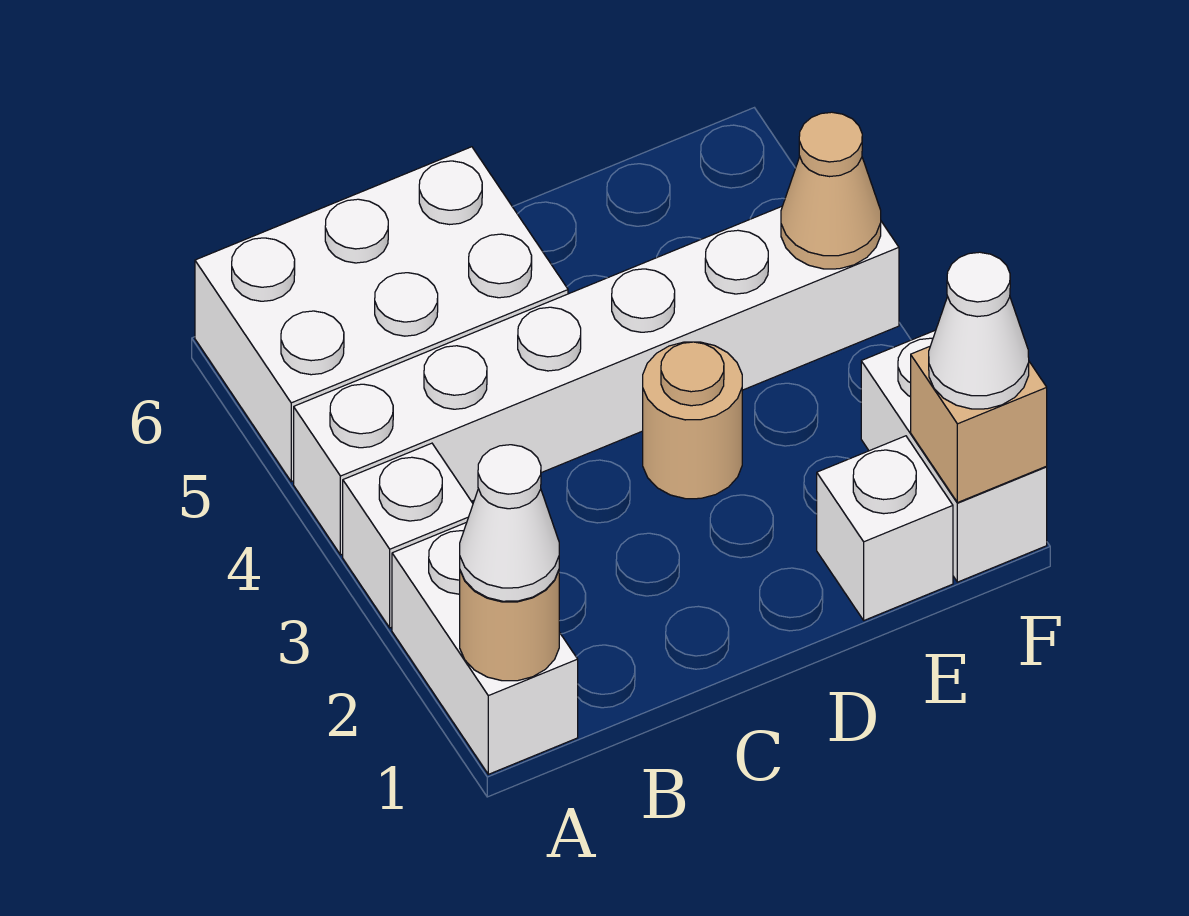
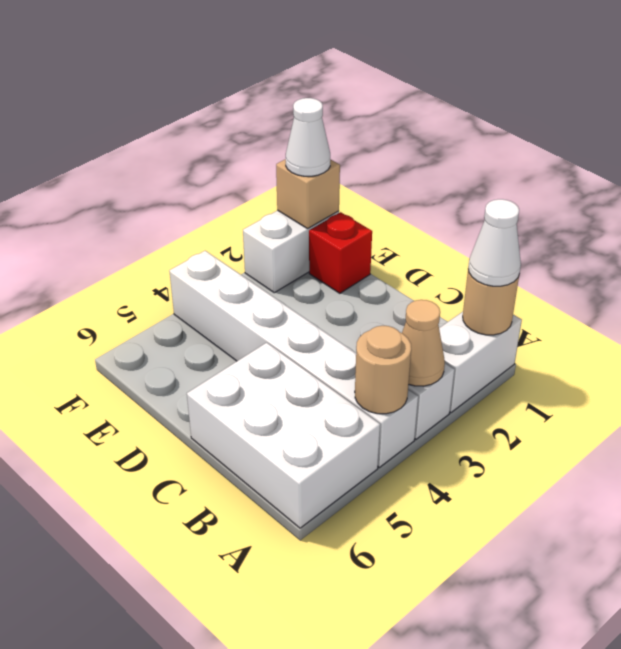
tan round brick D3 level 1 -> tan round brick A4 level 2
white brick E1 level 1 -> red brick E1 level 1
tan cone F4 level 2 -> tan cone A3 level 2

